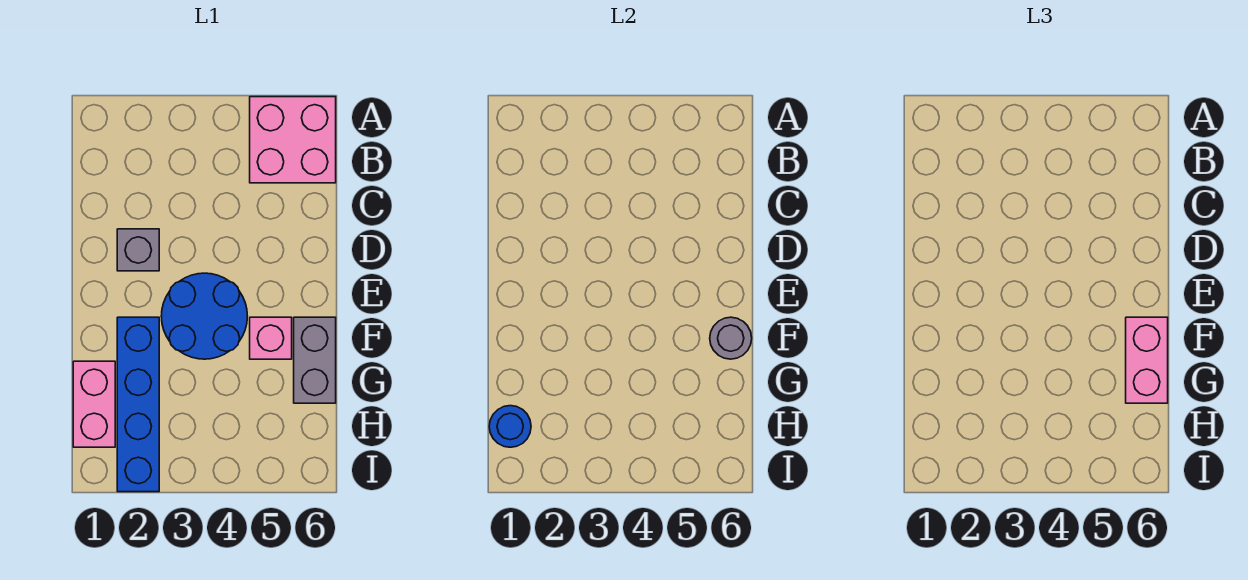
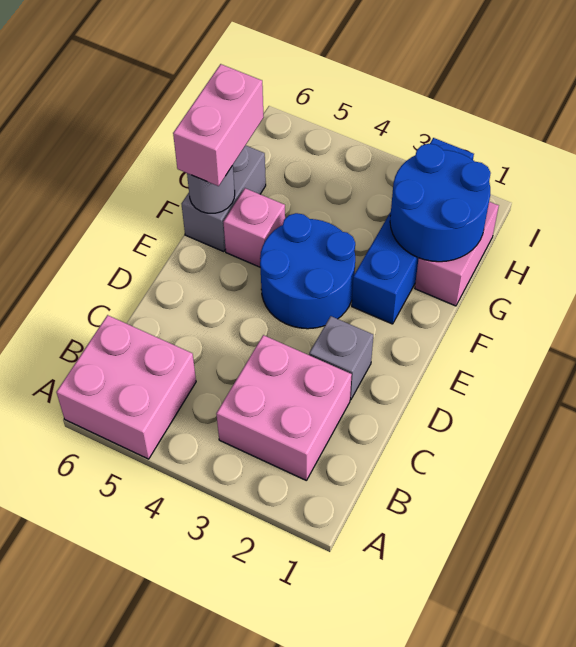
none -> pink brick B2:C3 level 1
blue round brick H1 level 2 -> blue round brick G1:H2 level 2

